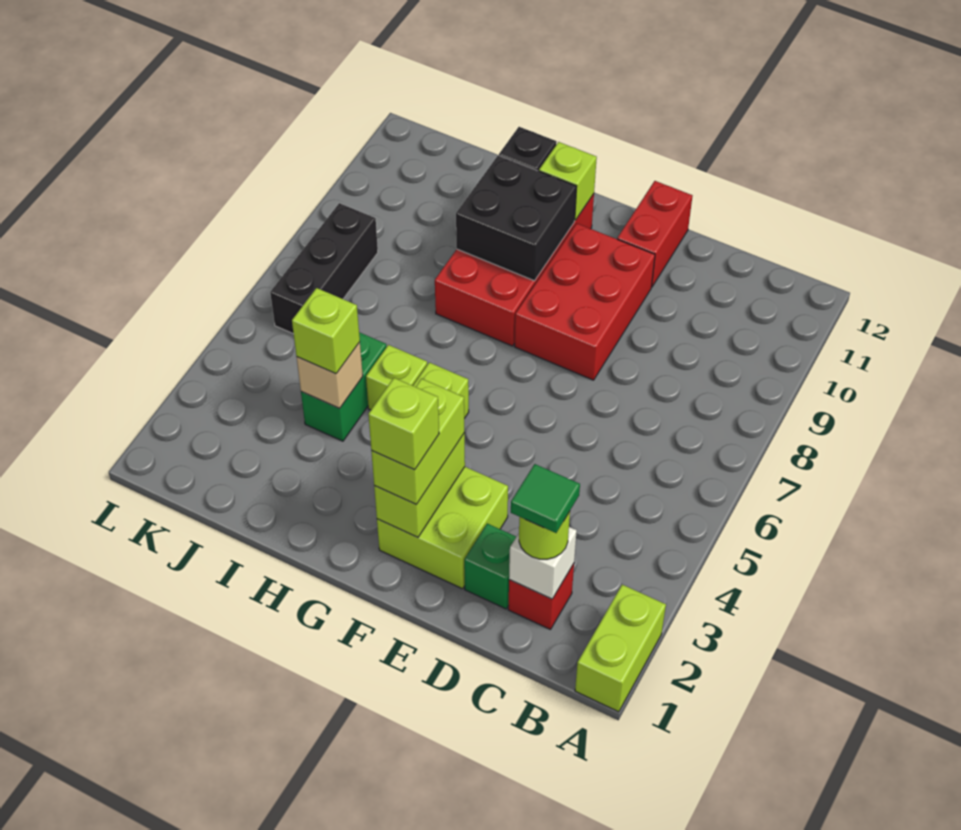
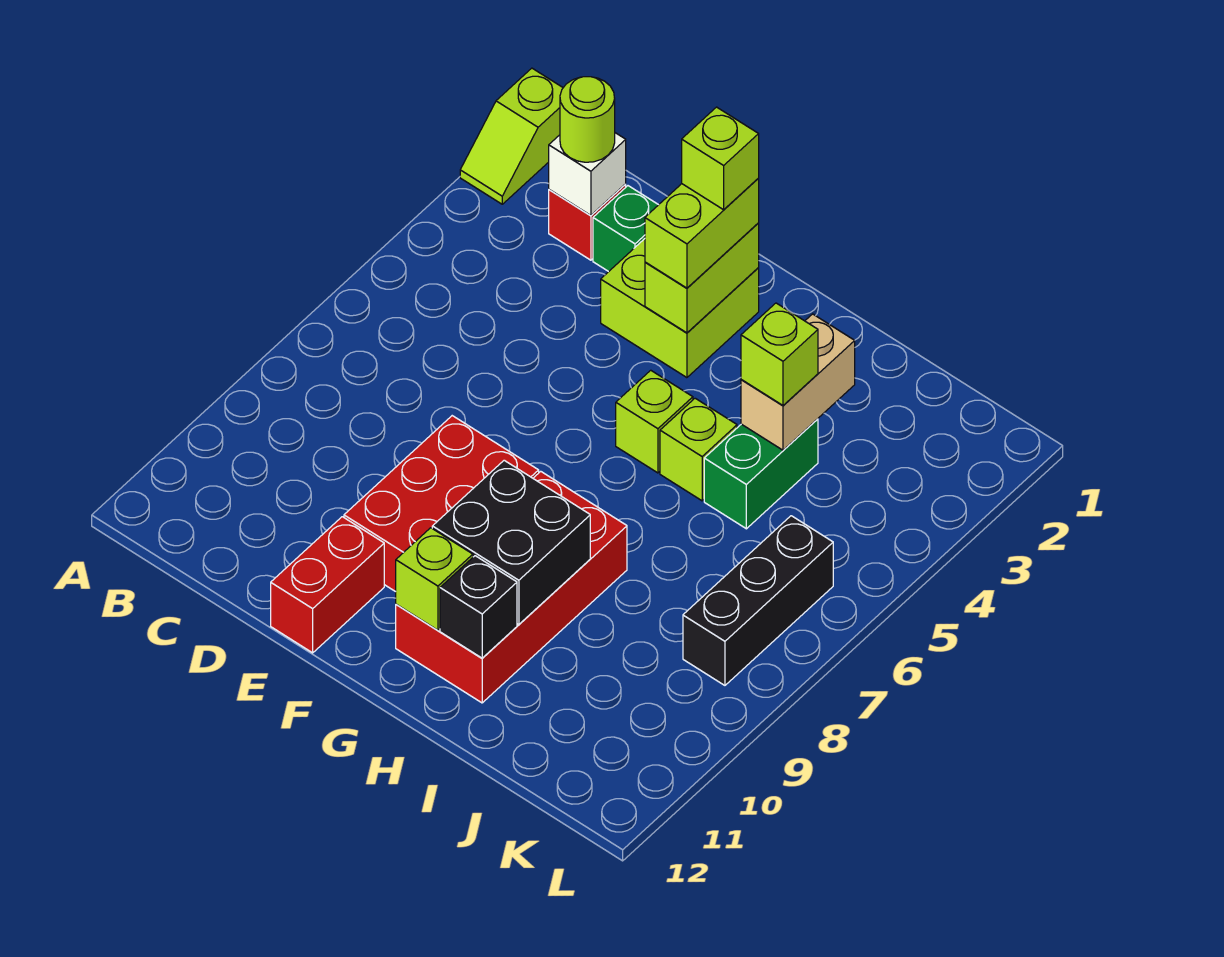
lime brick A1:A2 level 1 -> lime slope A1:A2 level 1 top 1
green tile C2 level 4 -> none
tan brick I4 level 2 -> tan brick I3:I4 level 2

